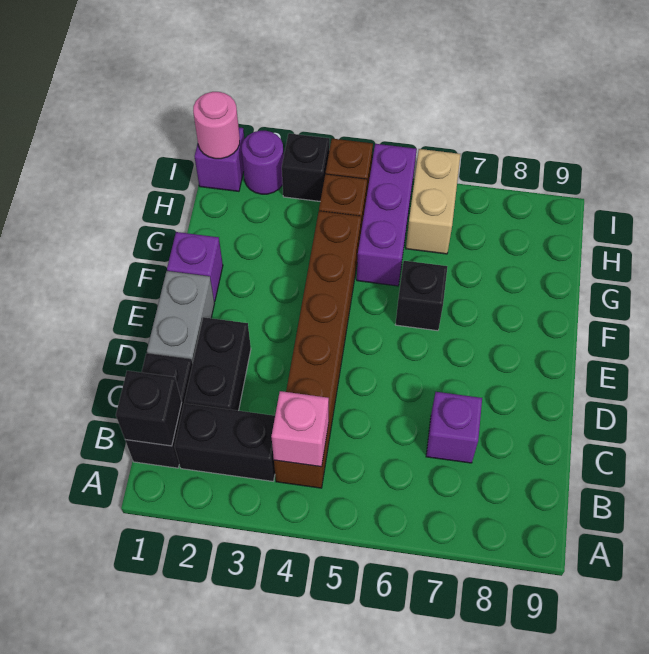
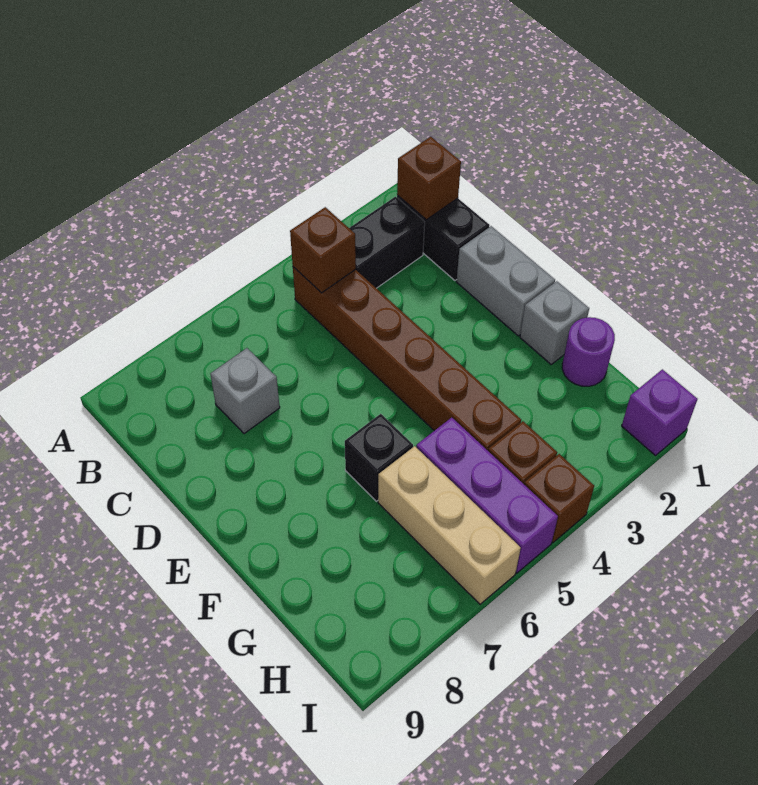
black brick B1 level 2 -> brown brick B1 level 2
pink brick B4 level 2 -> brown brick B4 level 2
black brick C2:D2 level 1 -> none
purple brick C7 level 1 -> grey brick C7 level 1
purple brick F1 level 1 -> grey brick F1 level 1
tan brick H6:I6 level 1 -> tan brick G6:I6 level 1
pink round brick I1 level 2 -> none
purple round brick I2 level 1 -> purple round brick G1 level 1
black brick I3 level 1 -> none

